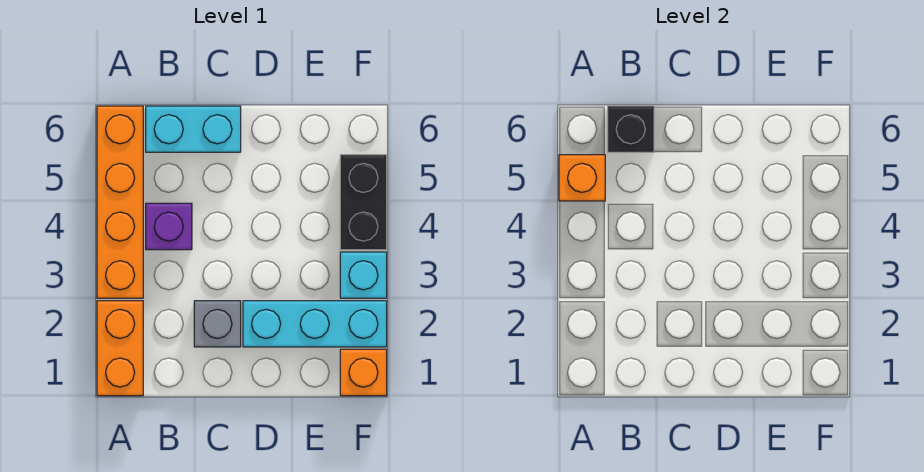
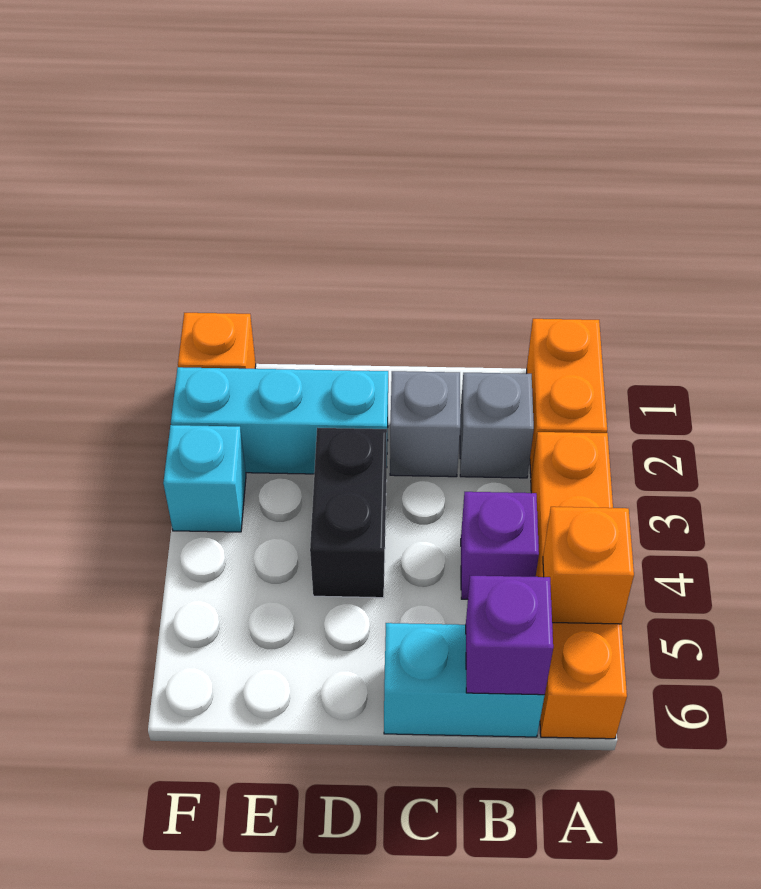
none -> grey brick B2 level 1
black brick B6 level 2 -> purple brick B6 level 2
black brick F4:F5 level 1 -> black brick D3:D4 level 1

